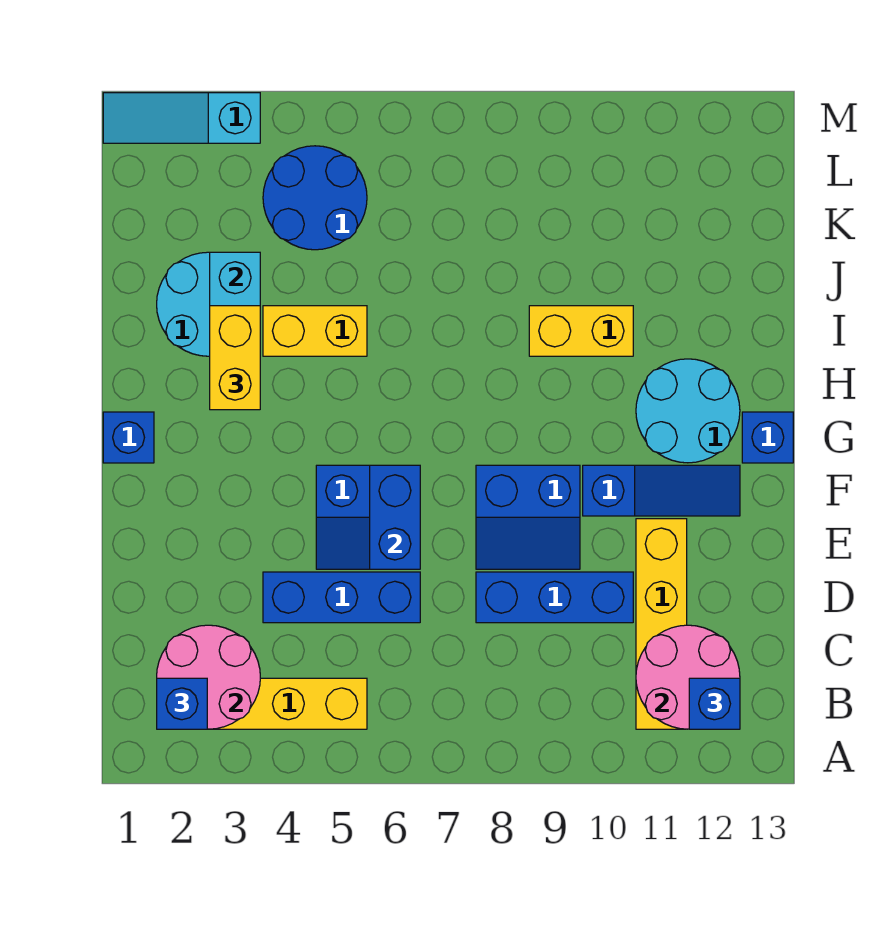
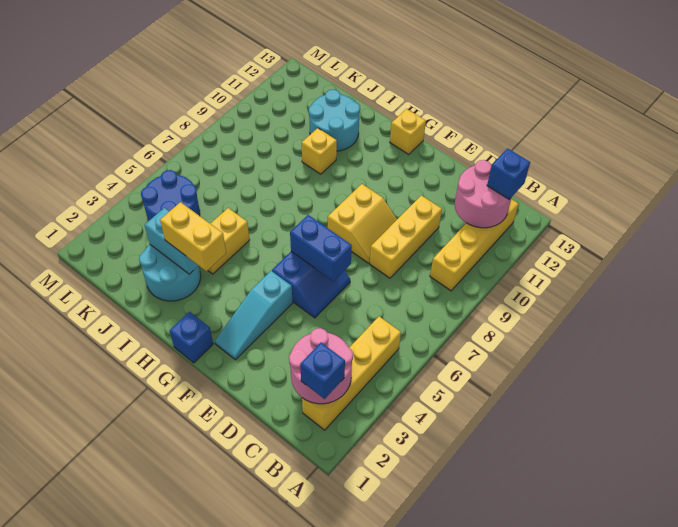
yellow brick B11:E11 level 1 -> yellow brick B9:B12 level 1
blue brick D4:D6 level 1 -> none
blue brick D8:D10 level 1 -> yellow brick D8:D10 level 1
blue slope E8:F9 level 1 top F -> yellow slope E8:F9 level 1 top F
blue slope F10:F12 level 1 top 10 -> none
cyan round brick G11:H12 level 1 -> cyan round brick I11:J12 level 1
blue brick G13 level 1 -> yellow brick G13 level 1
yellow brick I9:I10 level 1 -> yellow brick I10 level 1
cyan slope M1:M3 level 1 top 3 -> cyan slope F2:F4 level 1 top 4

